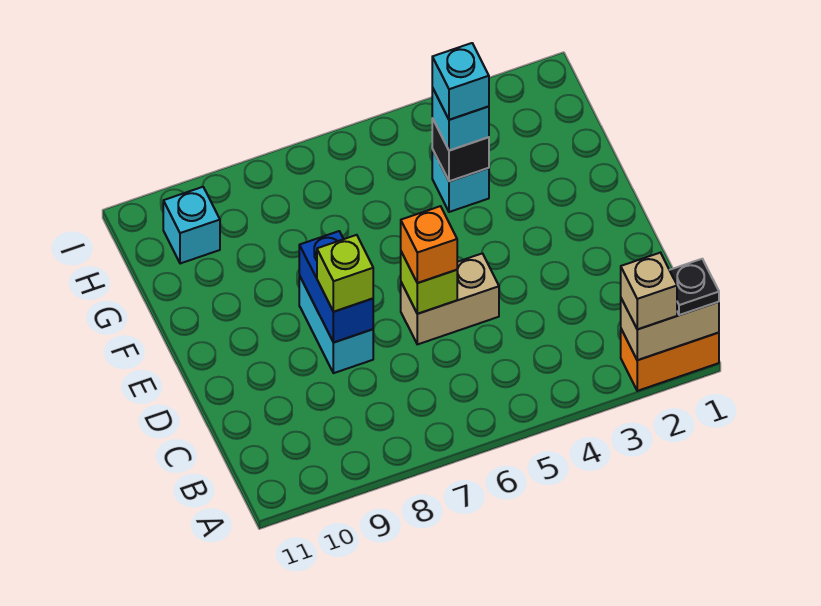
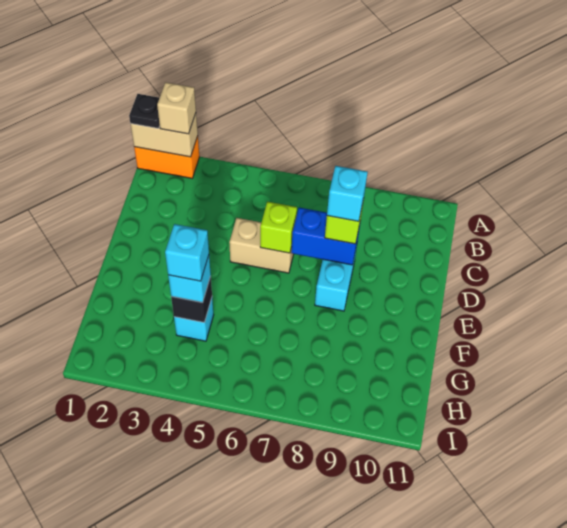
orange brick D6 level 3 -> none
blue brick D8:E8 level 2 -> blue brick D7:D8 level 2
cyan brick H10 level 1 -> cyan brick D8 level 4

